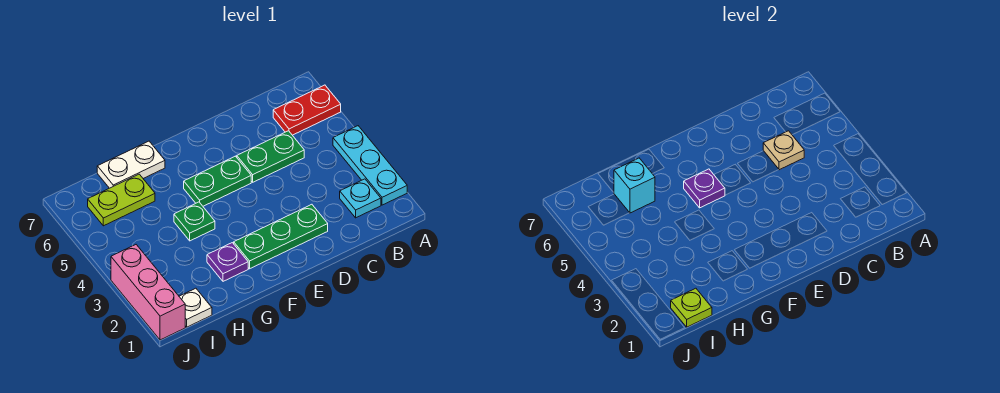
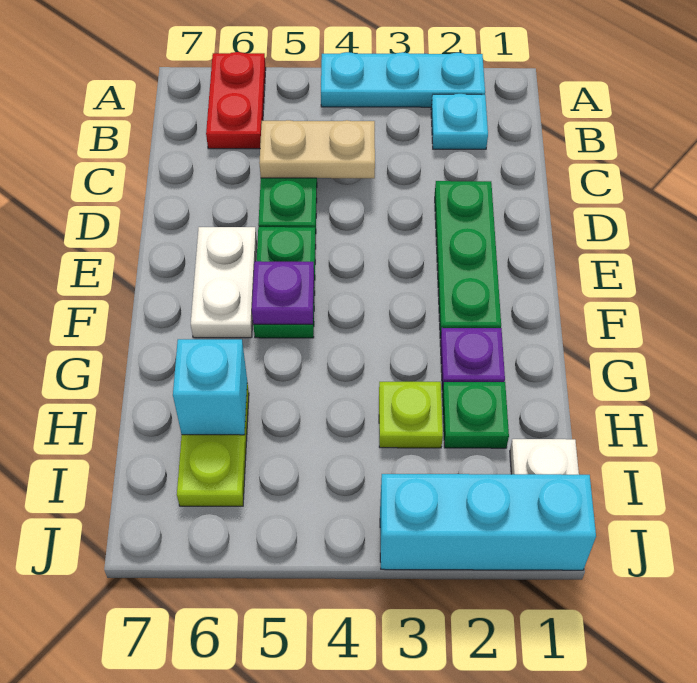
tan plate C5 level 2 -> tan plate C4:C5 level 2
green plate G4 level 1 -> green plate H2 level 1
white plate G7:H7 level 1 -> white plate E6:F6 level 1
lime plate I1 level 2 -> lime plate H3 level 1
pink brick J1:J3 level 1 -> cyan brick J1:J3 level 1

